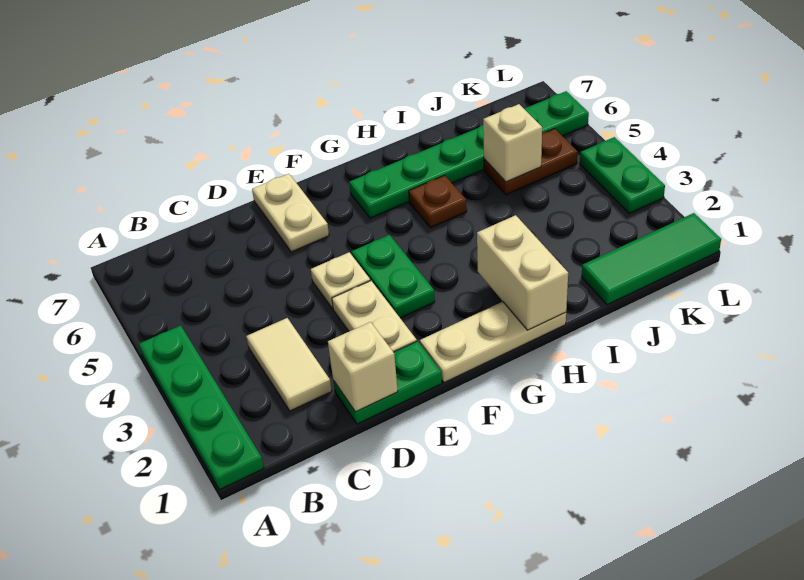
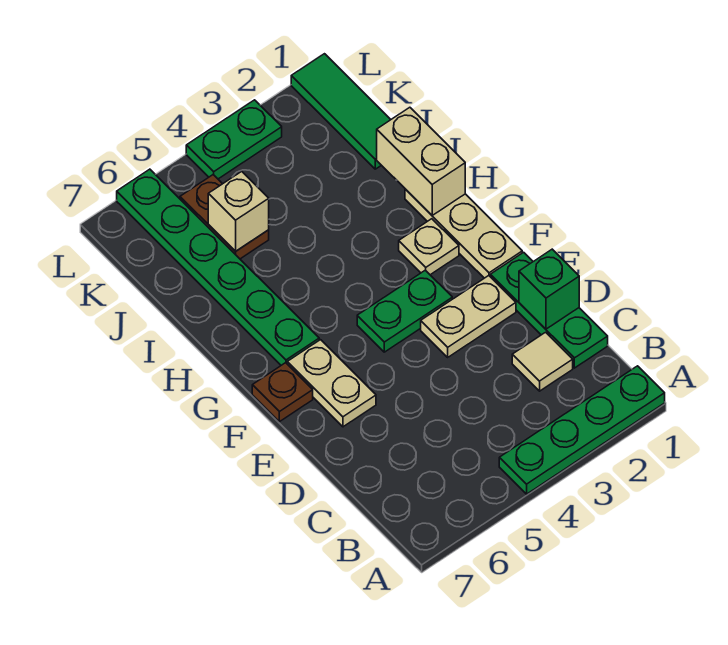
tan tile C2:C3 level 1 -> tan tile C2 level 1
green plate D1:E1 level 1 -> green plate C1:E1 level 1
tan brick D1 level 2 -> green brick D1 level 2
tan plate E4 level 1 -> tan plate G2 level 1
tan plate E6:E7 level 1 -> tan plate E6:F6 level 1
tan brick H1:H2 level 2 -> tan brick H1:I1 level 2
brown plate H5 level 1 -> brown plate F7 level 1

